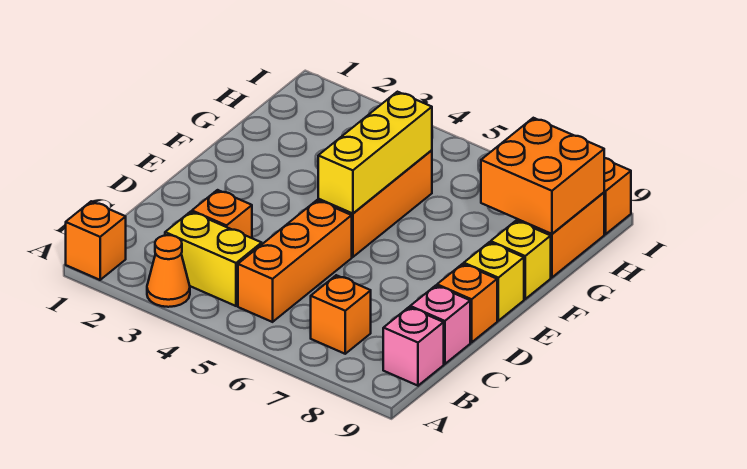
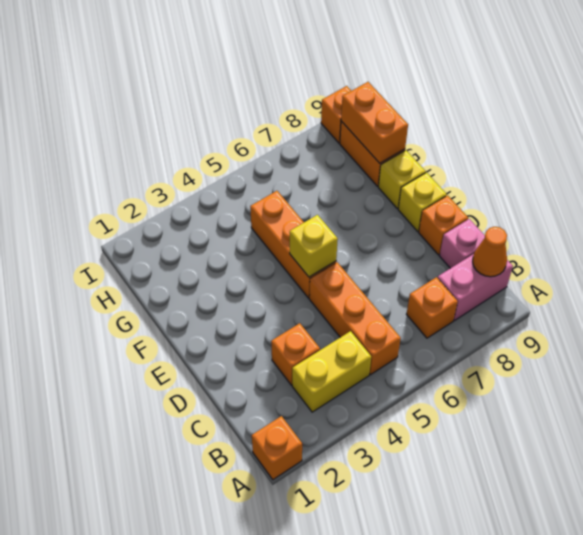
orange cone A3 level 1 -> orange cone B9 level 2
pink brick B9 level 1 -> pink brick B8:B9 level 1
yellow brick E5:G5 level 2 -> yellow brick E5 level 2
orange brick G8:H9 level 2 -> orange brick G9:H9 level 2

